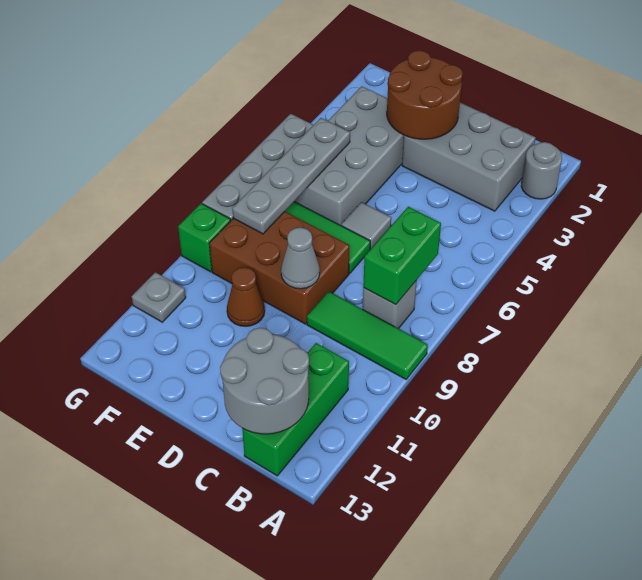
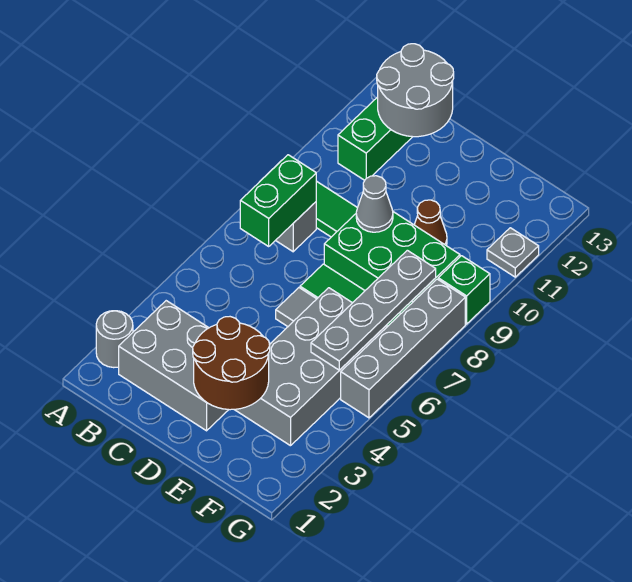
brown brick D8:F9 level 1 -> green brick D8:F9 level 1

